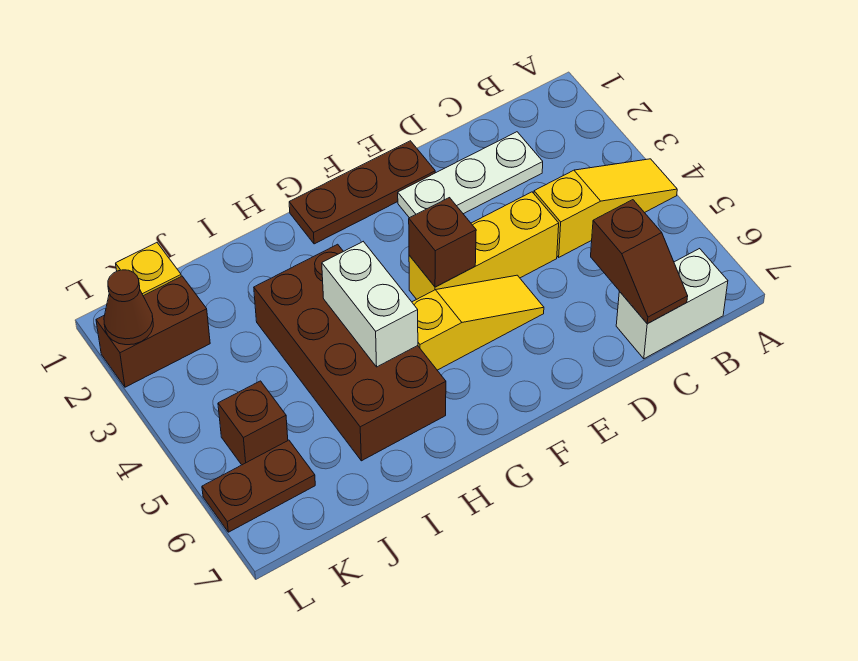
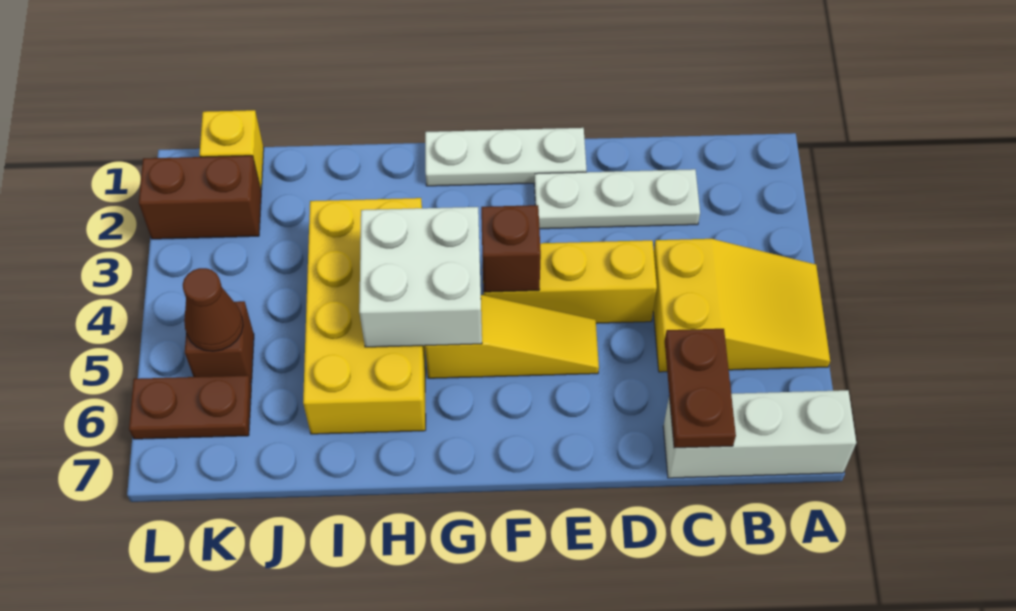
yellow slope A4:C4 level 1 top C -> yellow slope A4:C5 level 1 top C
white brick B7:C7 level 1 -> white brick A7:C7 level 1
brown slope C6:C7 level 2 top 6 -> brown plate C6:C7 level 2
brown plate E1:G1 level 1 -> white plate E1:G1 level 1
brown brick H3:I6 level 1 -> yellow brick H3:I6 level 1
white brick H4:H5 level 2 -> white brick G4:H5 level 2
brown cone L2 level 2 -> brown cone K5 level 2

